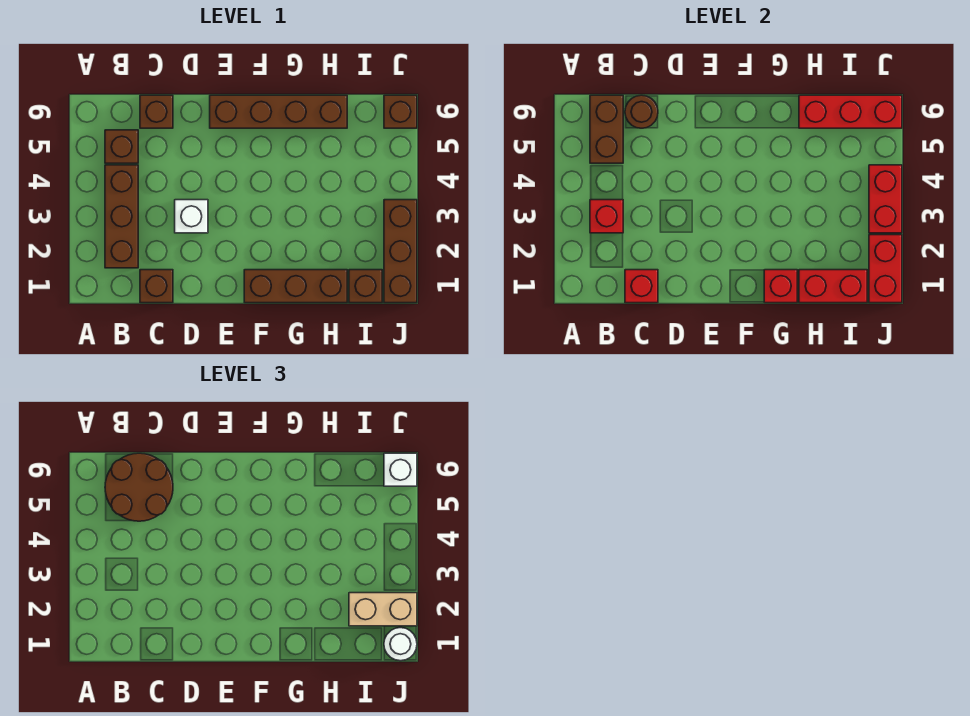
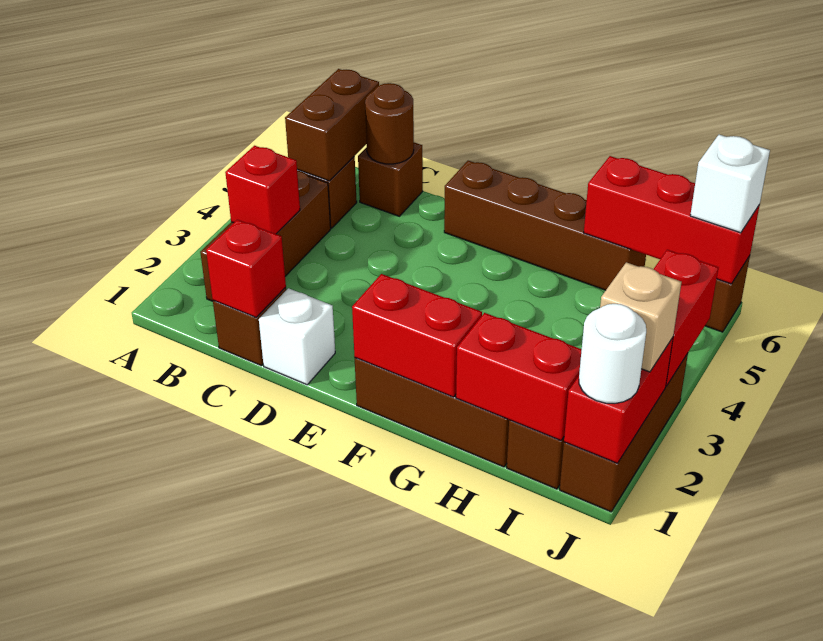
brown round brick B5:C6 level 3 -> none
white brick D3 level 1 -> white brick D1 level 1
red brick G1 level 2 -> red brick F1:G1 level 2
tan brick I2:J2 level 3 -> tan brick J2 level 3

